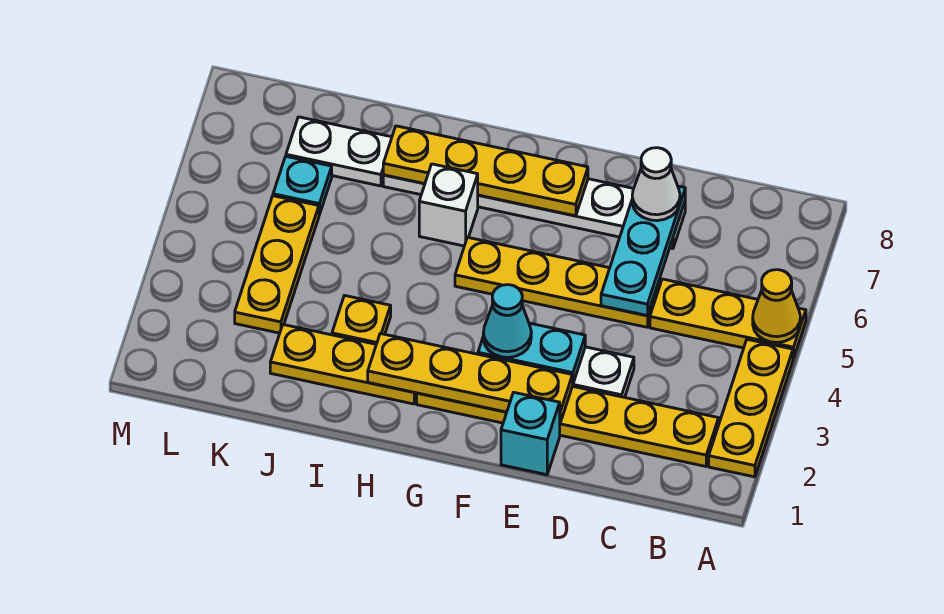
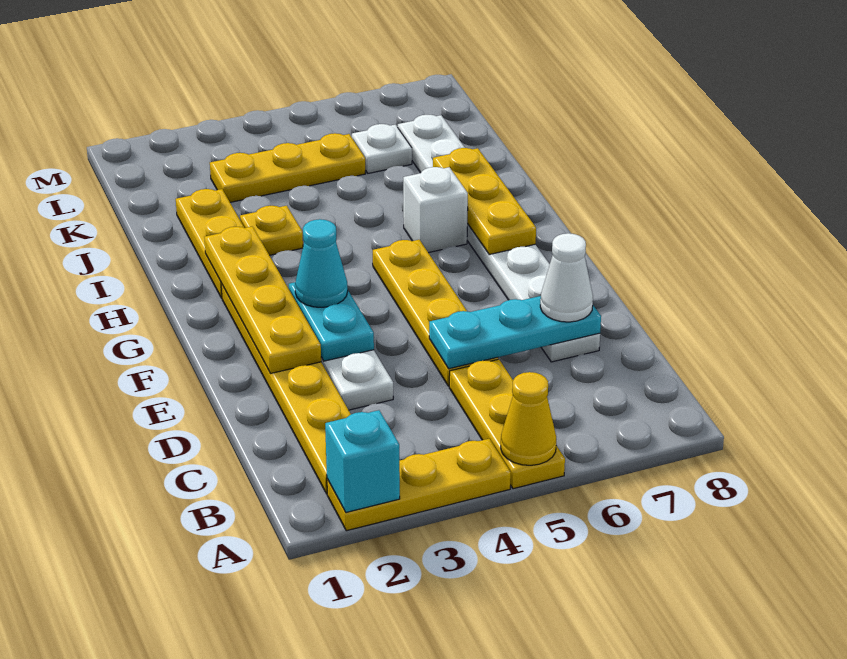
cyan brick E1 level 1 -> cyan brick A2 level 2
yellow plate F7:I7 level 2 -> yellow plate G7:I7 level 2
cyan plate K6 level 1 -> white plate K6 level 1

